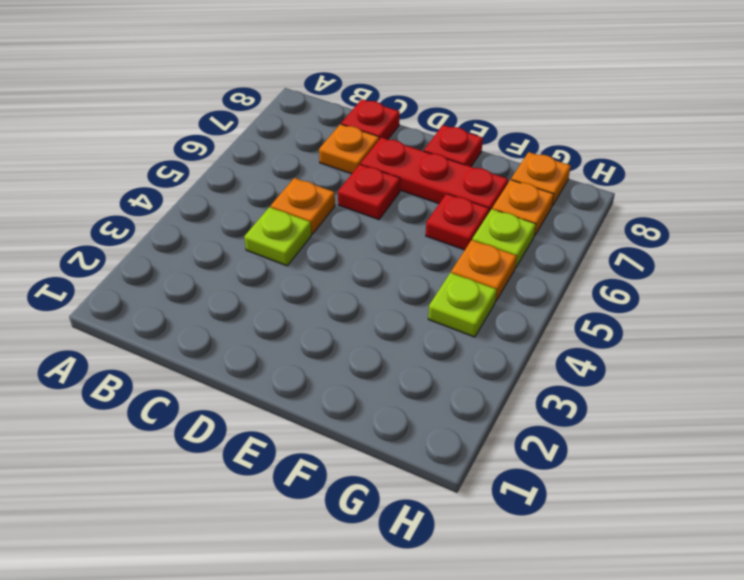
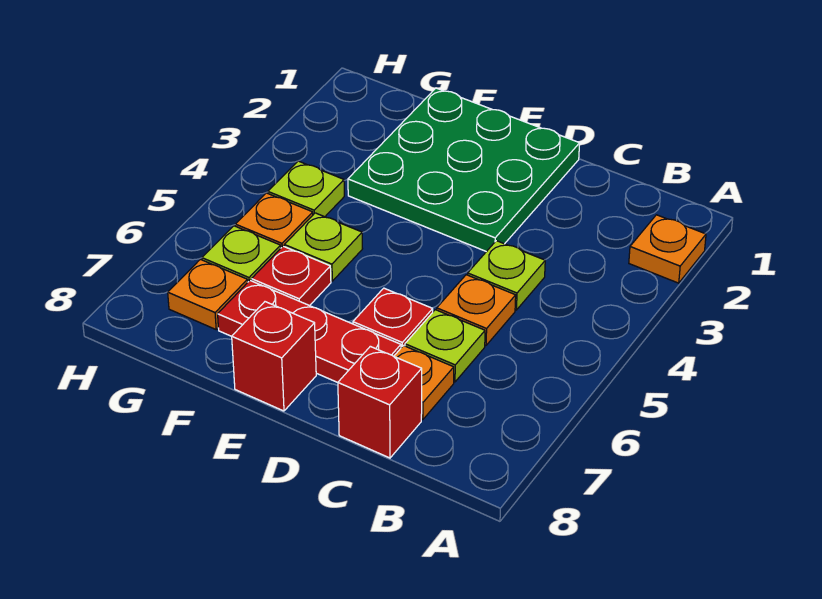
none -> lime plate C6 level 1
red plate C8 level 1 -> red brick C8 level 1
none -> green plate D1:F3 level 1
red plate E8 level 1 -> red brick E8 level 1
none -> lime plate F5 level 1
orange plate G8 level 1 -> orange plate A2 level 1

